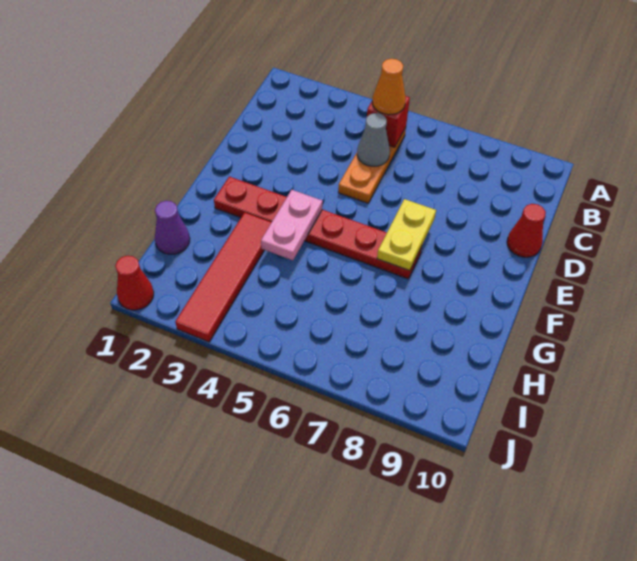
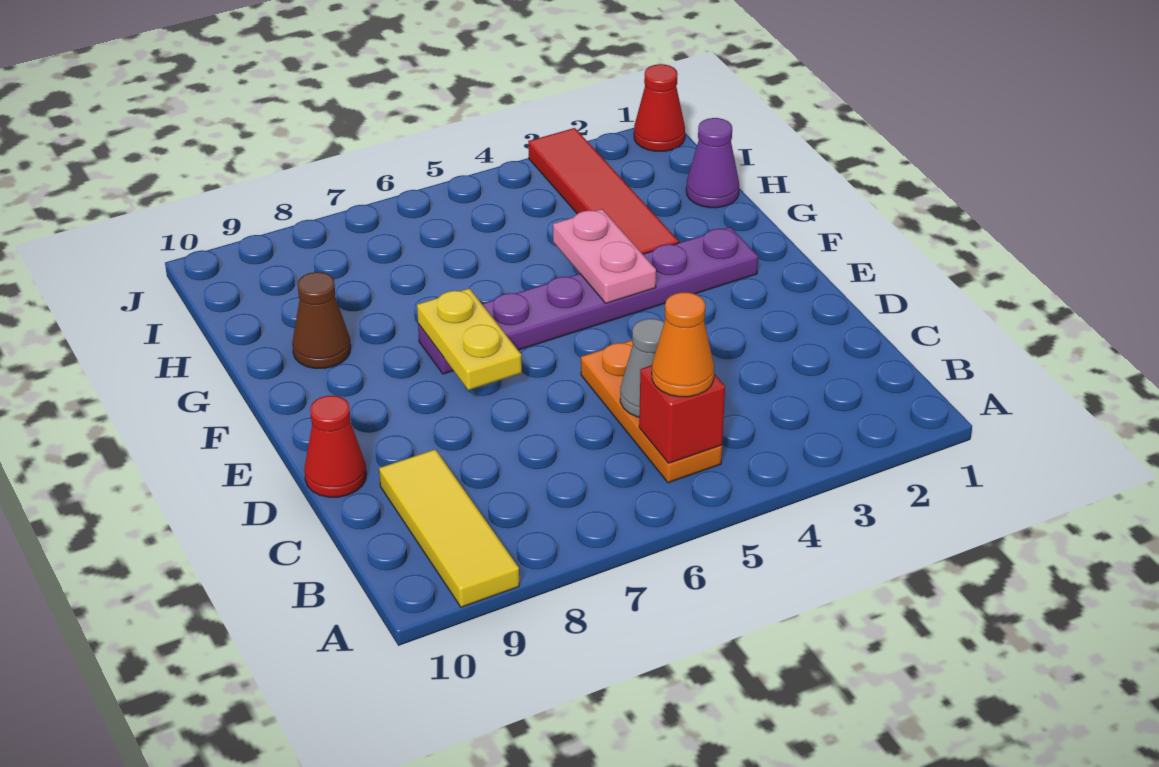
none -> yellow tile A9:C9 level 1
red plate F2:F7 level 1 -> purple plate F2:F7 level 1
none -> brown cone G9 level 1

